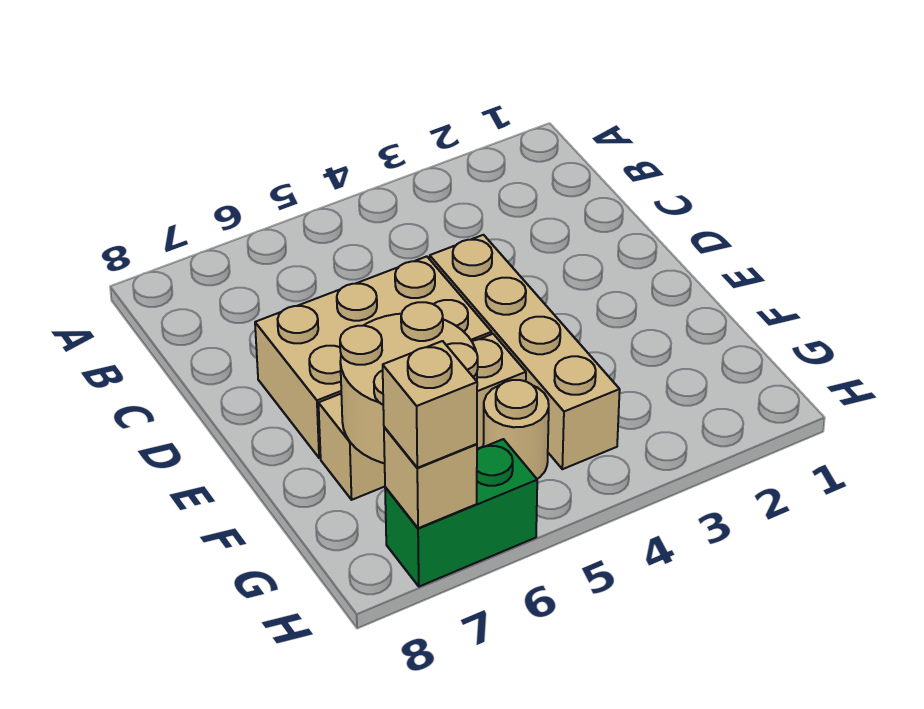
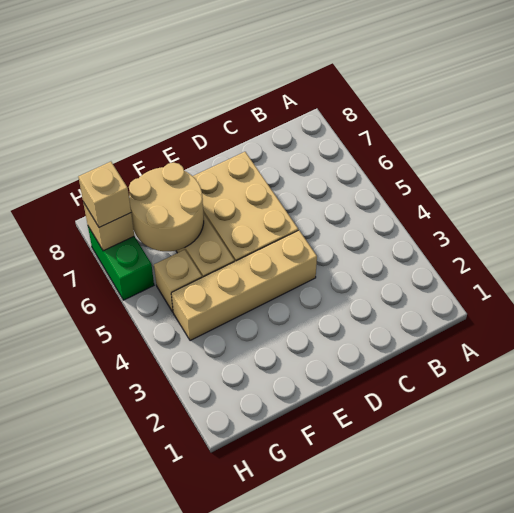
tan round brick G5 level 1 -> tan brick G5 level 1

